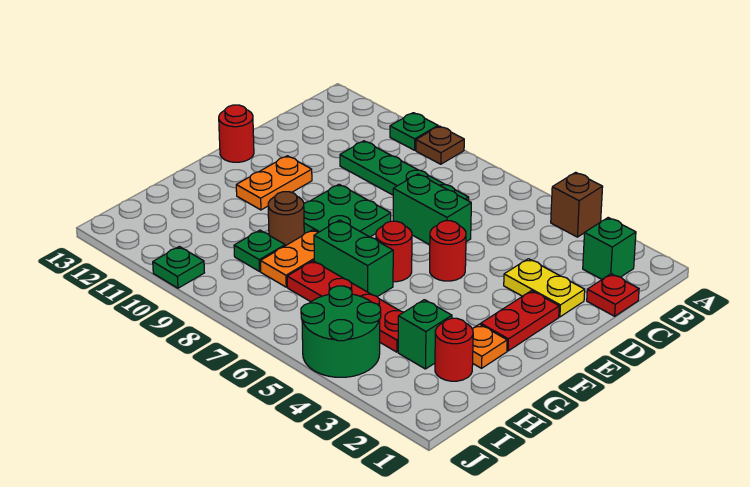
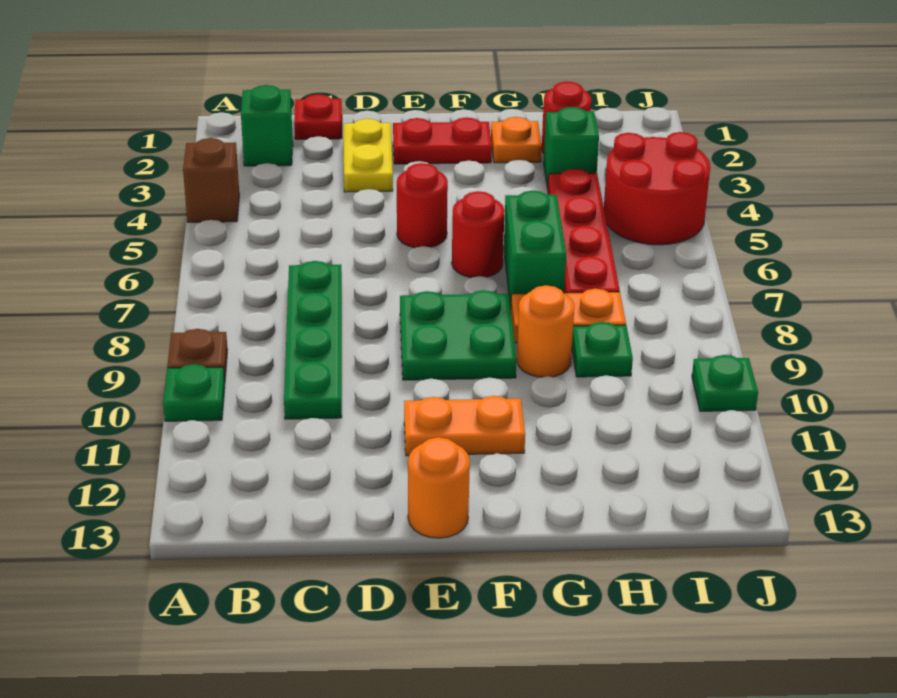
green brick D6:D7 level 1 -> none
red round brick E13 level 1 -> orange round brick E13 level 1
brown round brick G9 level 1 -> orange round brick G9 level 1
green round brick I4:J5 level 1 -> red round brick I4:J5 level 1

